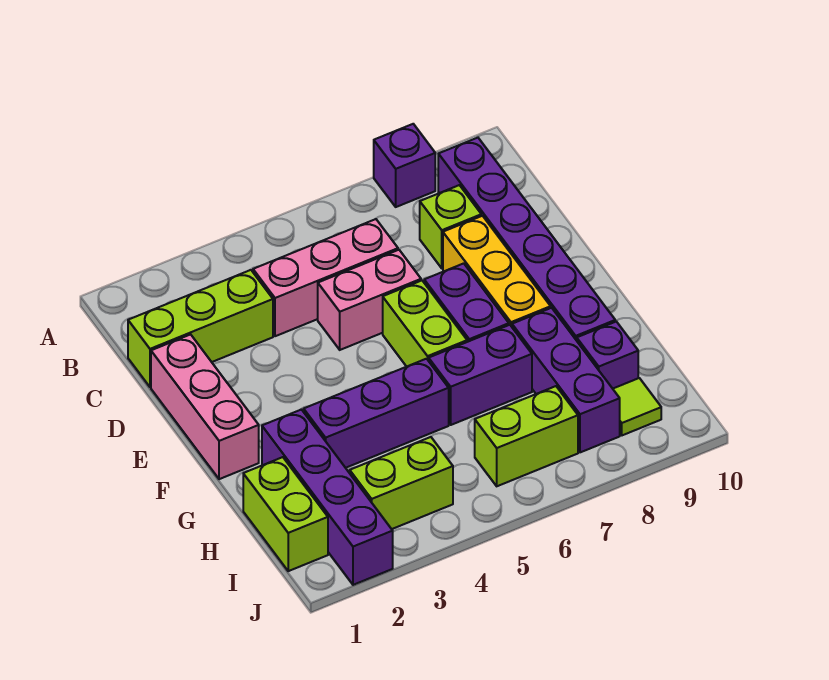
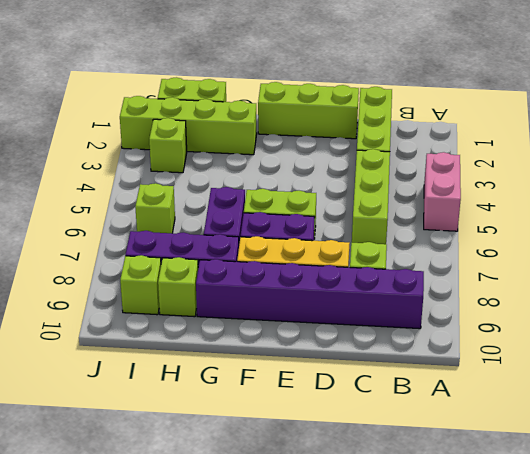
purple brick A8 level 1 -> none
pink brick C4:C6 level 1 -> lime brick C4:C6 level 1
pink brick D1:F1 level 1 -> lime brick D1:F1 level 1
pink brick D5:D6 level 1 -> pink brick A4:A5 level 1
purple brick G2:J2 level 1 -> lime brick G2:J2 level 1
purple brick G3:G5 level 1 -> none
purple brick H9 level 1 -> lime brick H9 level 1
lime brick I3:I4 level 1 -> lime brick I3 level 1
lime brick I6:I7 level 1 -> lime brick I6 level 1
lime tile I9 level 1 -> lime brick I9 level 1

